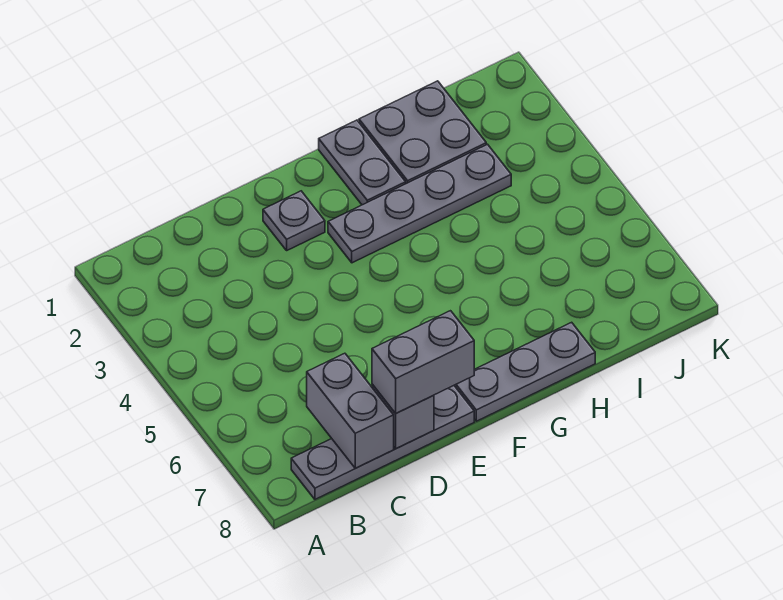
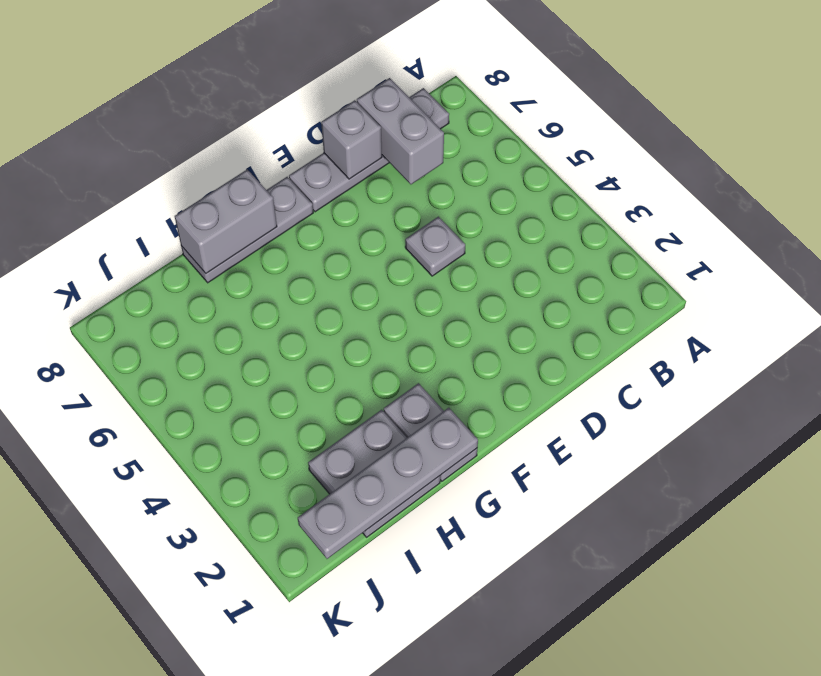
grey brick D8:E8 level 3 -> grey brick G8:H8 level 2
grey plate E2 level 1 -> grey plate D5 level 1
grey plate F3:I3 level 1 -> grey plate G1:J1 level 2

